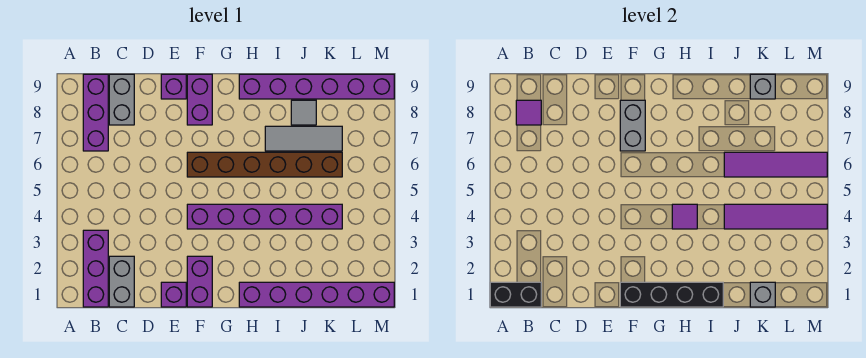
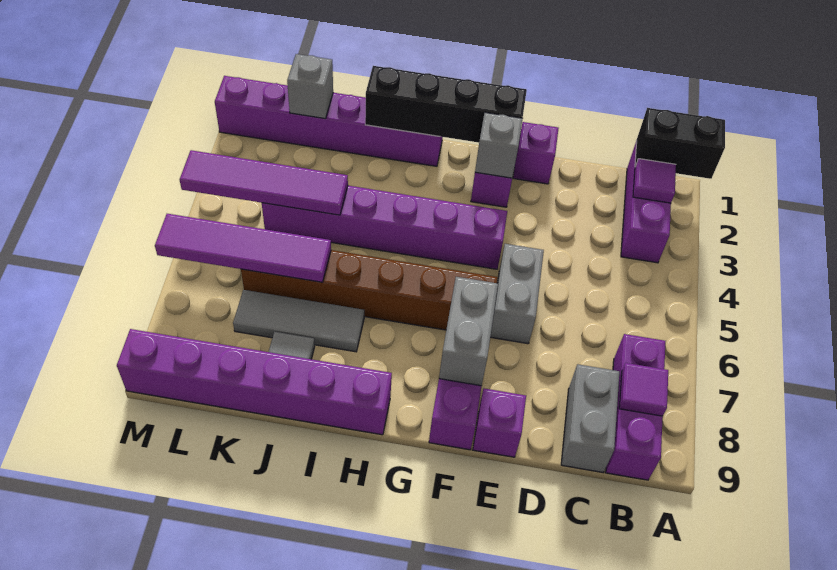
grey brick C1:C2 level 1 -> grey brick E5:E6 level 1
purple tile H4 level 2 -> purple tile B2 level 2
grey brick K9 level 2 -> grey brick F2 level 2

